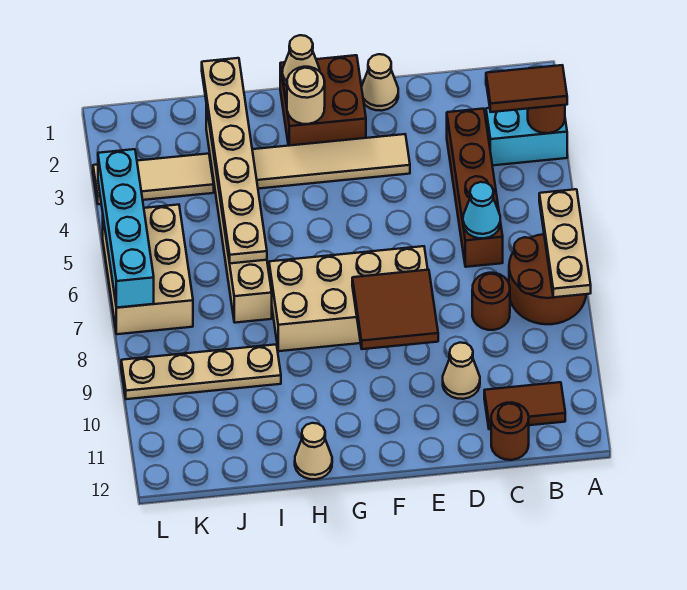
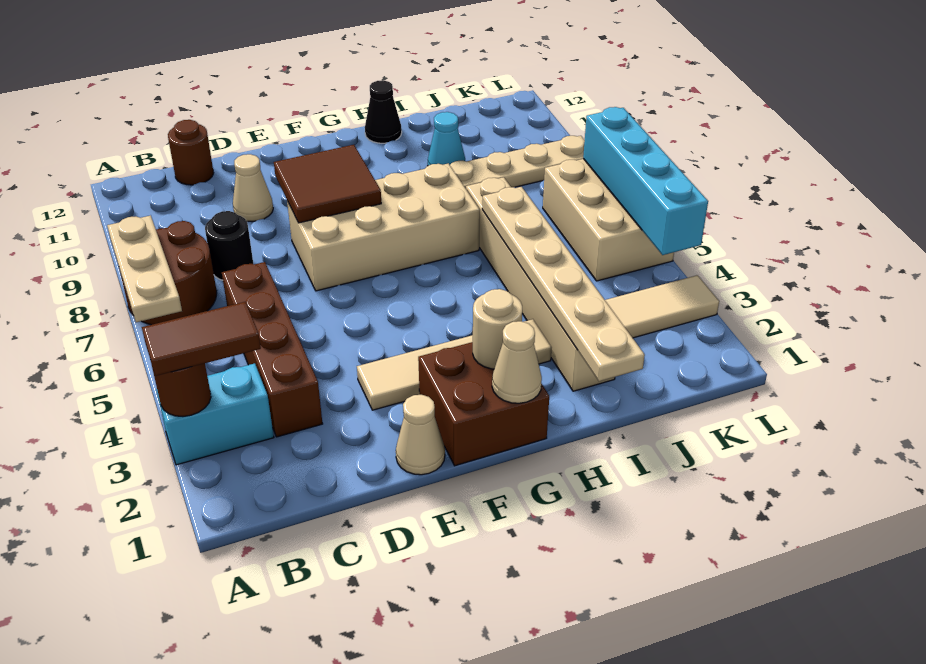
brown tile B11:C11 level 1 -> none
cyan cone C6 level 2 -> cyan cone I10 level 1
brown round brick C8 level 1 -> black round brick C8 level 1
tan cone H12 level 1 -> black cone H12 level 1

